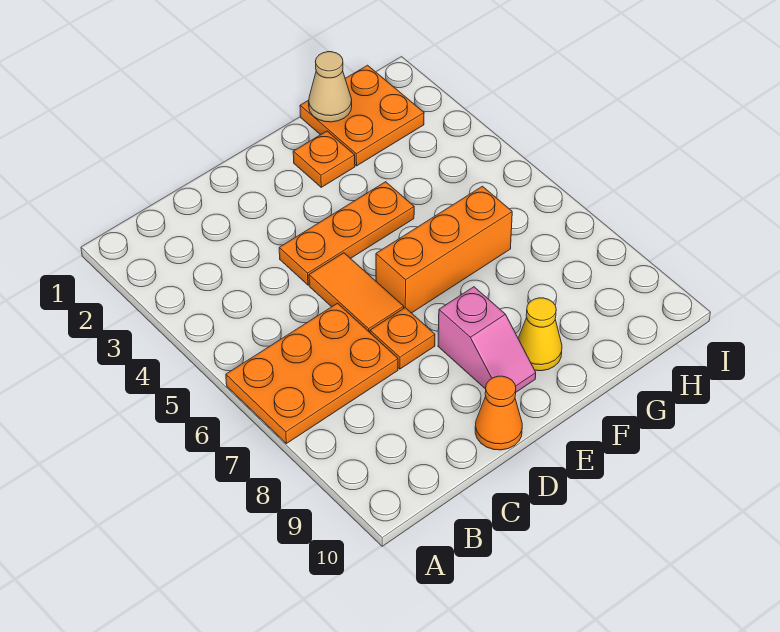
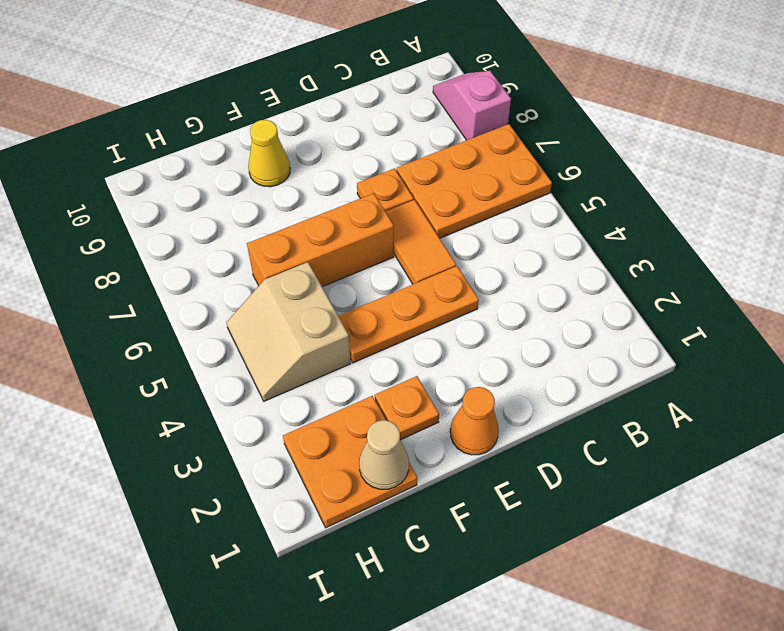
orange cone D10 level 1 -> orange cone E1 level 1
pink slope E8:E9 level 1 top 8 -> pink slope A8:A9 level 1 top 8
none -> tan slope G4:H5 level 1 top G

